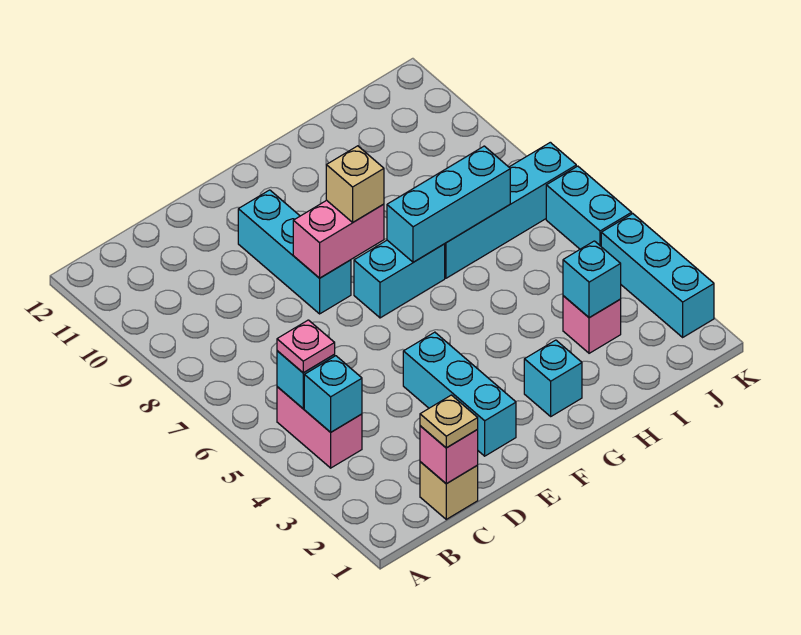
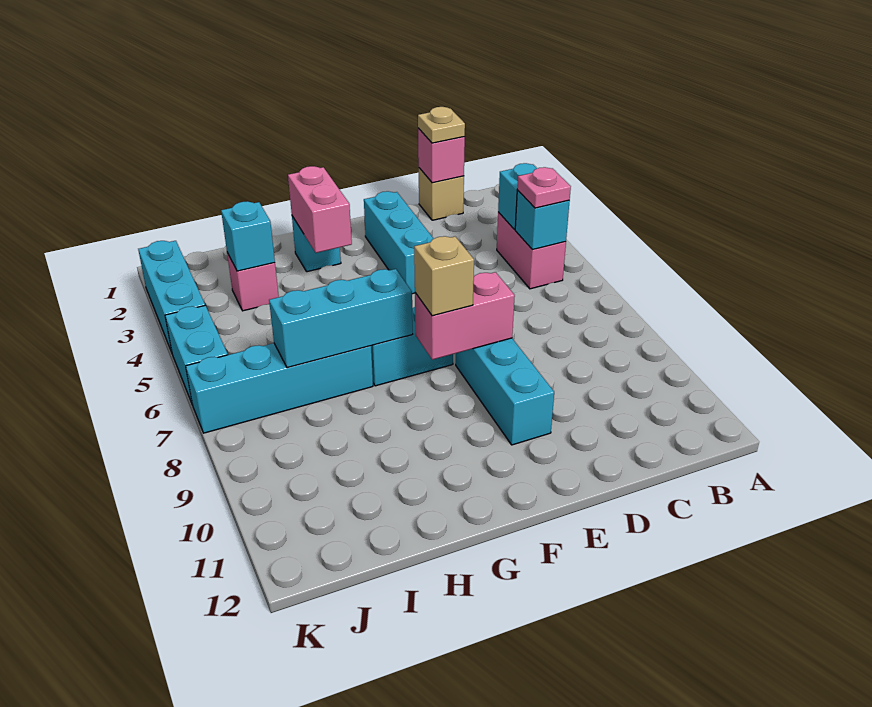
none -> pink brick G2:G3 level 2

